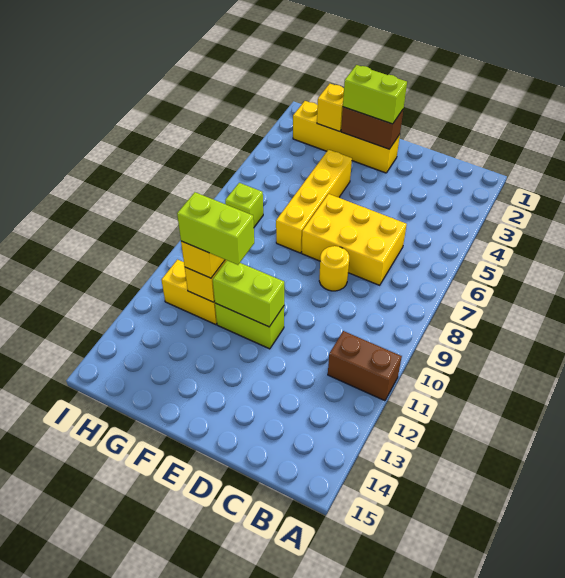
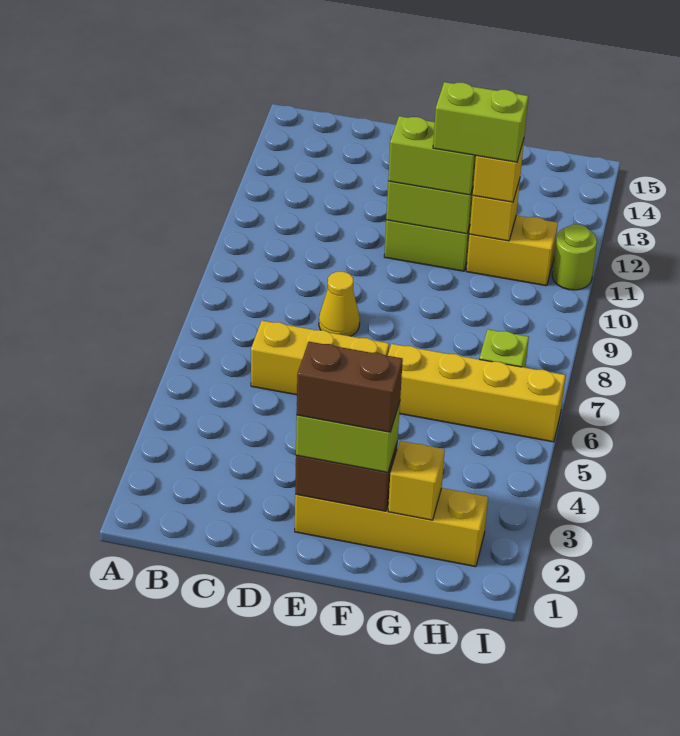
brown brick A11:B11 level 1 -> brown brick E2:F2 level 4
yellow brick C6:E7 level 1 -> yellow brick C6:E6 level 1
yellow round brick D8 level 1 -> yellow cone D8 level 1
none -> lime brick E11:F11 level 3
yellow brick F4:F7 level 1 -> yellow brick F6:I6 level 1
none -> lime round brick I11 level 1

